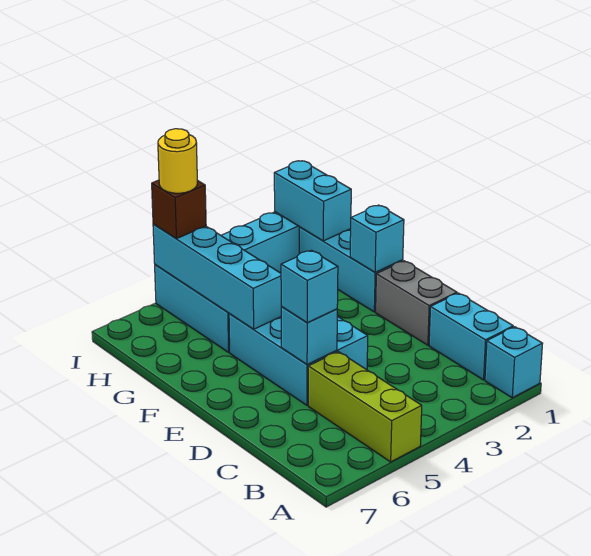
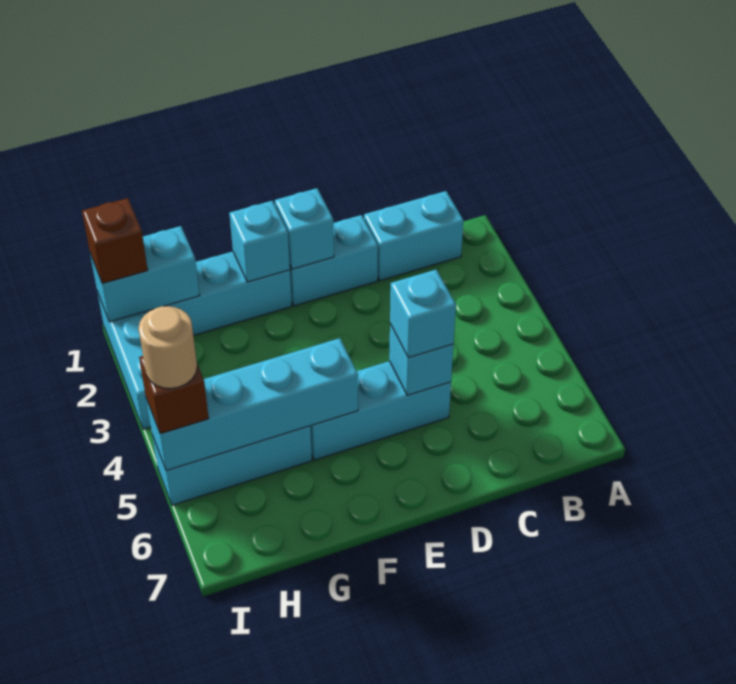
cyan brick A1 level 1 -> cyan brick E1 level 2
lime brick A5:C5 level 1 -> none
grey brick D1:E1 level 1 -> cyan brick D1:E1 level 1
cyan brick D4:F5 level 1 -> cyan brick D5:F5 level 1
none -> brown brick I1 level 3
yellow round brick I5 level 4 -> tan round brick I5 level 4

